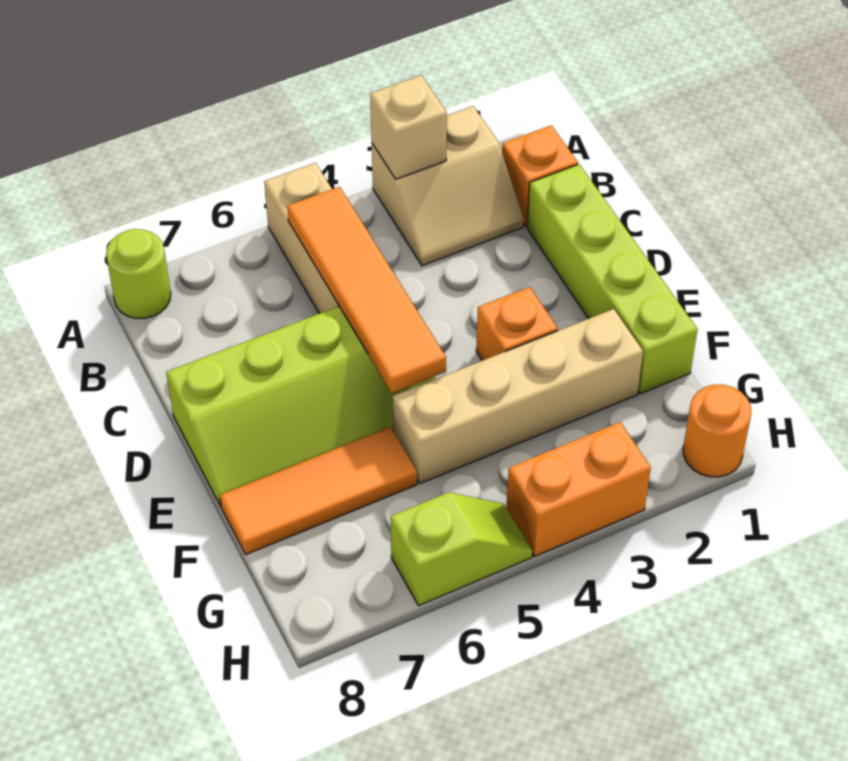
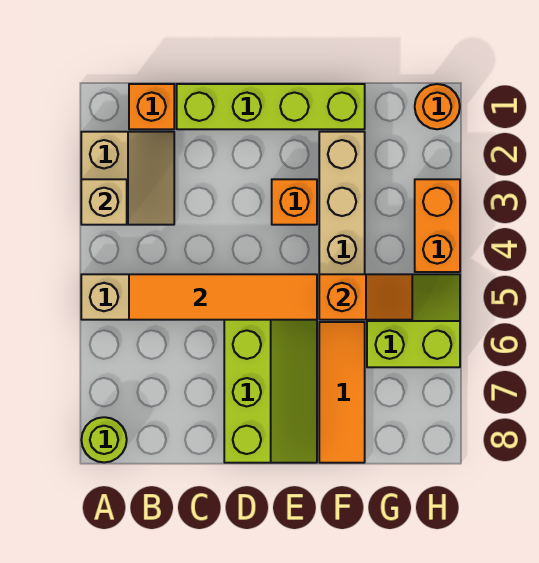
none -> orange slope F5:G5 level 2 top F
lime slope H5:H6 level 1 top 6 -> lime slope G5:H6 level 1 top 6

